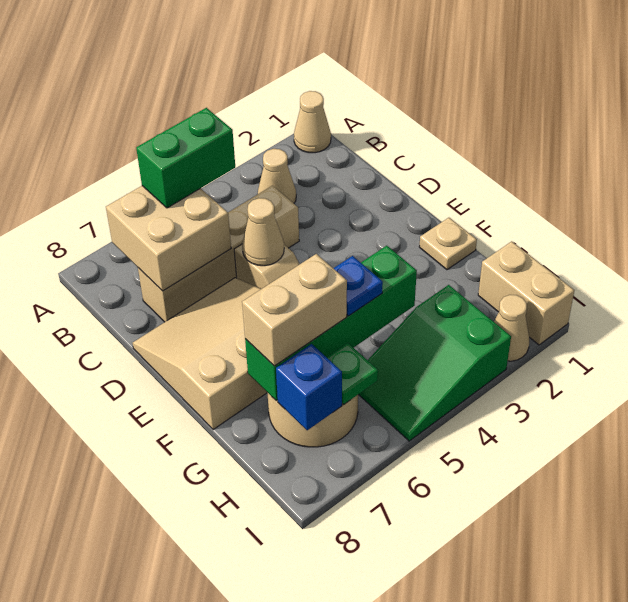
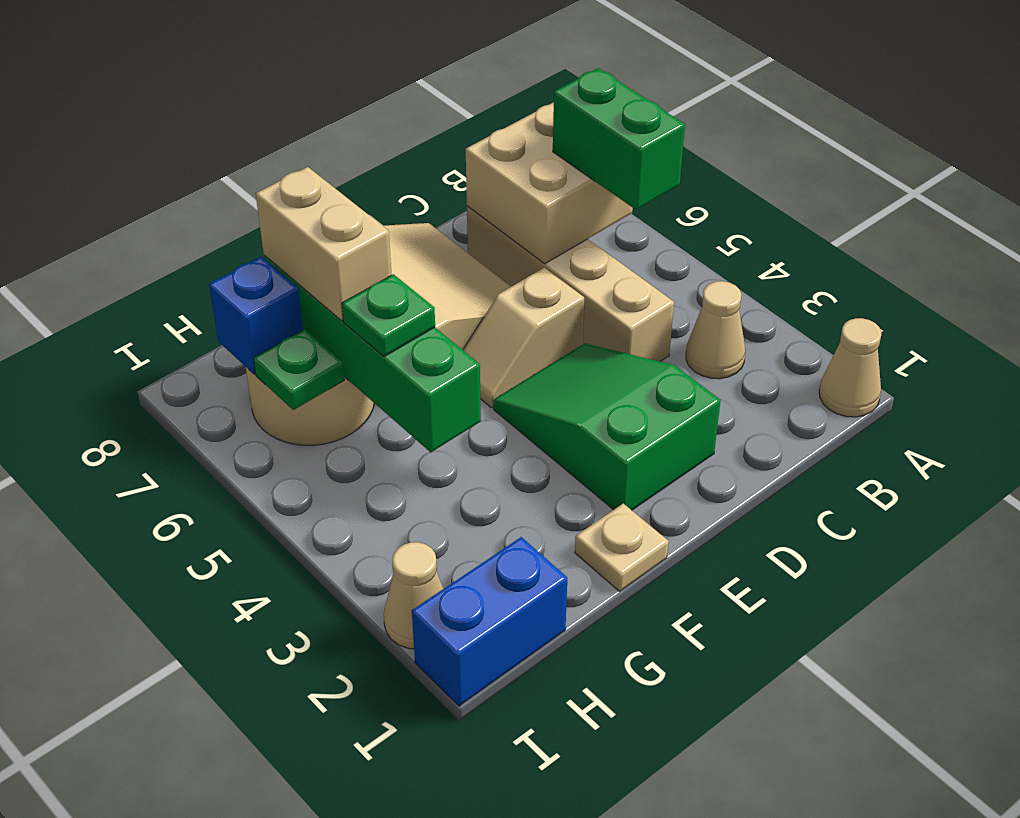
tan cone D5 level 2 -> none
blue plate G5 level 3 -> green plate G5 level 3
tan brick H1:I1 level 1 -> blue brick H1:I1 level 1
green slope H3:I5 level 1 top 3 -> green slope D2:E4 level 1 top 2

